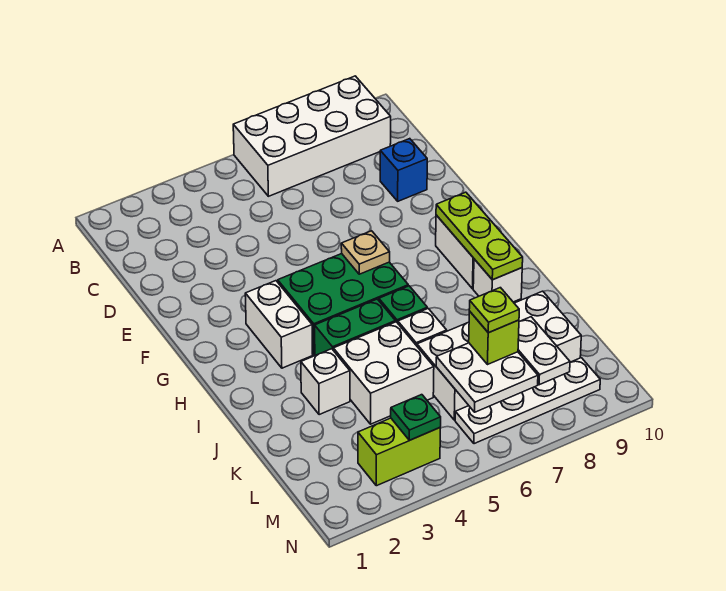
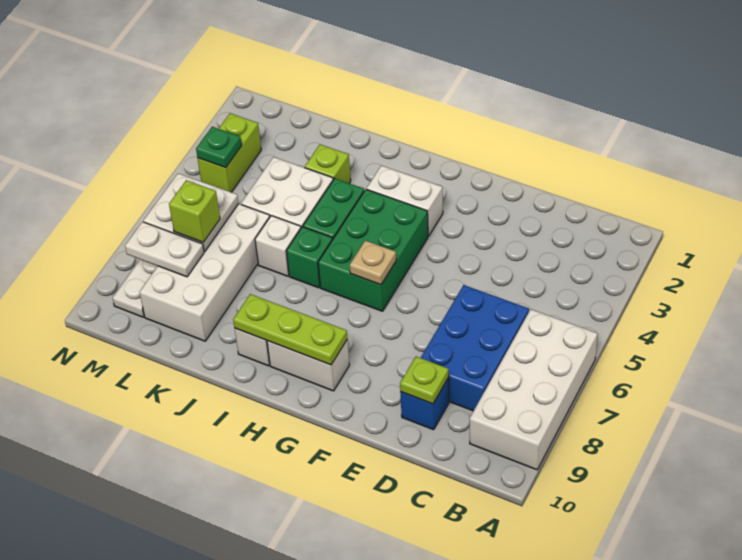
none -> blue brick C6:D8 level 1
white brick J3 level 1 -> lime brick J3 level 1
lime plate L7 level 4 -> lime plate D9 level 2

